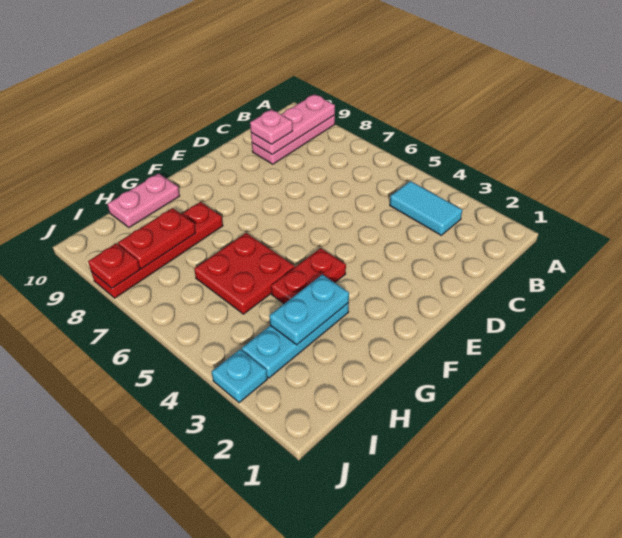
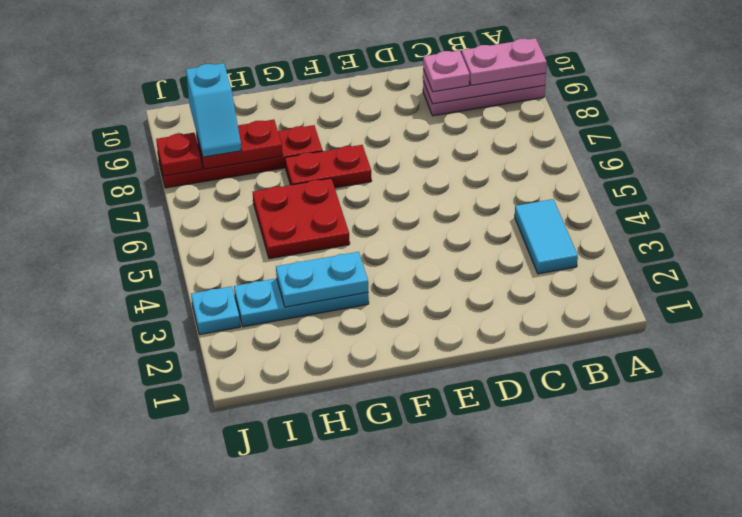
red plate F4:G4 level 1 -> red plate F7:G7 level 1
pink plate G10:H10 level 1 -> pink plate A9:B9 level 3
none -> cyan slope I8:I9 level 3 top 9

